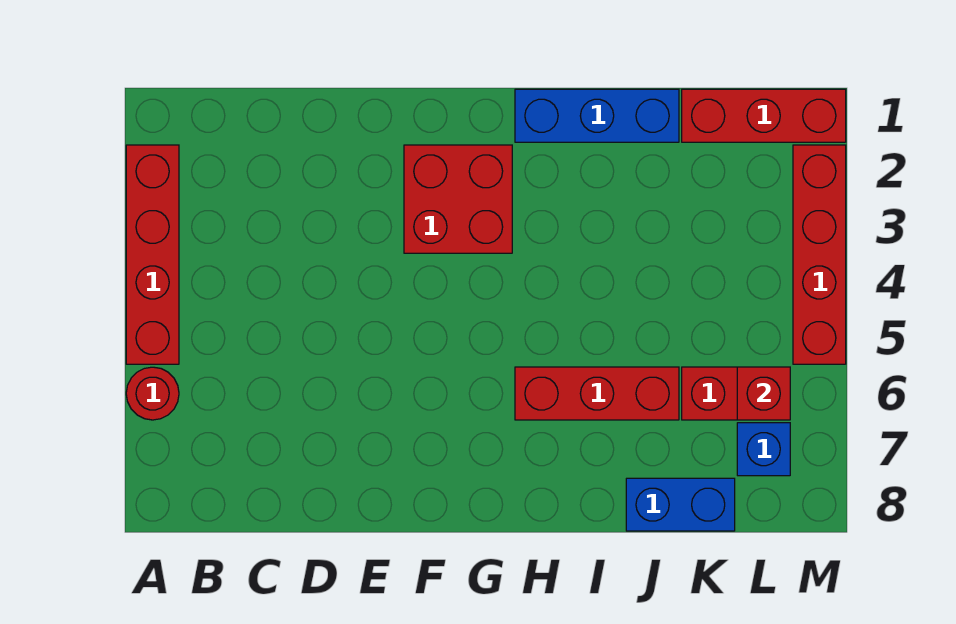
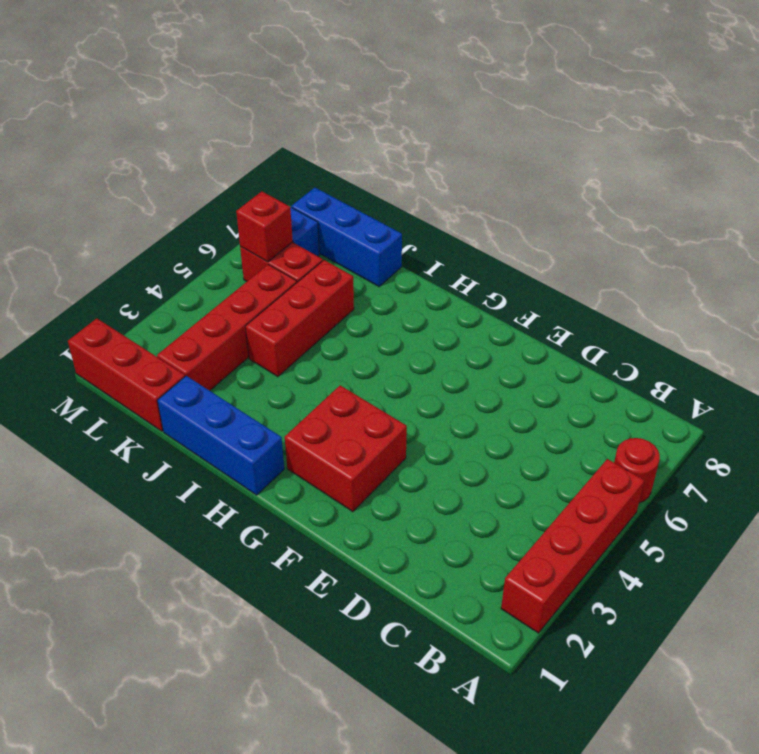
red brick H6:J6 level 1 -> red brick J4:J6 level 1
blue brick J8:K8 level 1 -> blue brick J8:L8 level 1
red brick M2:M5 level 1 -> red brick K2:K5 level 1

